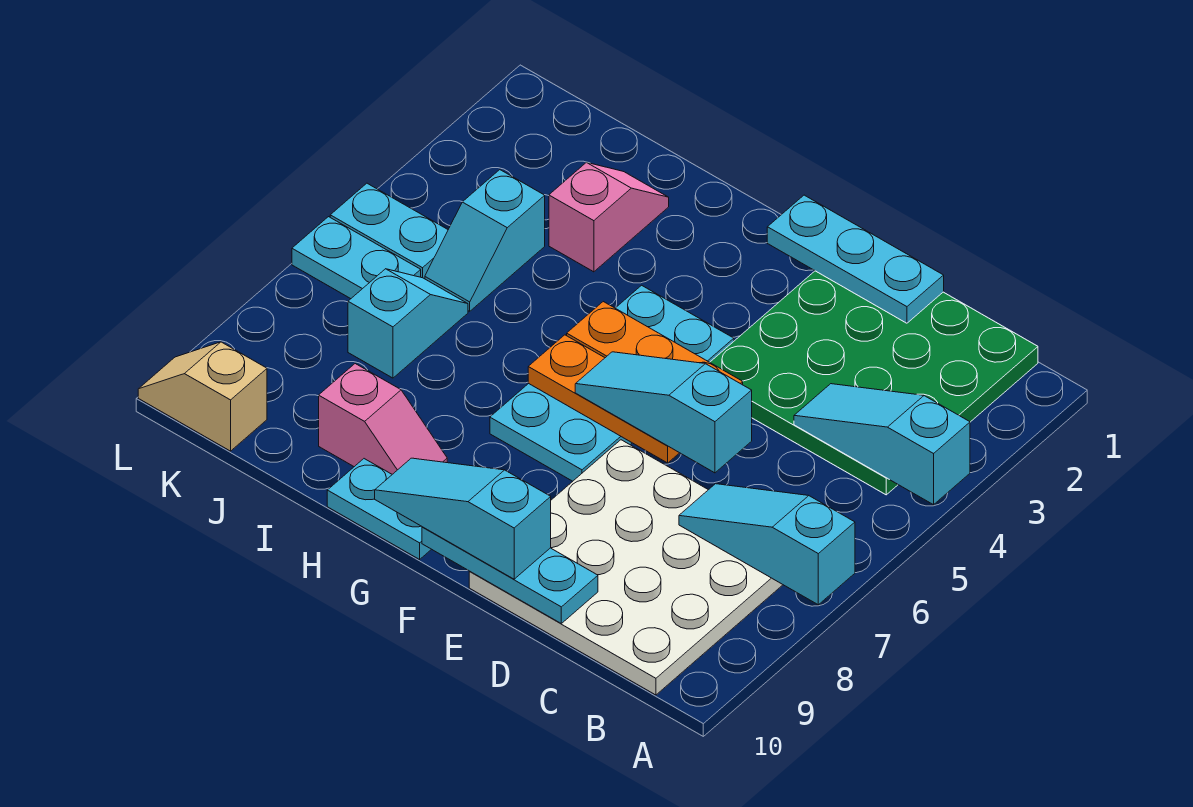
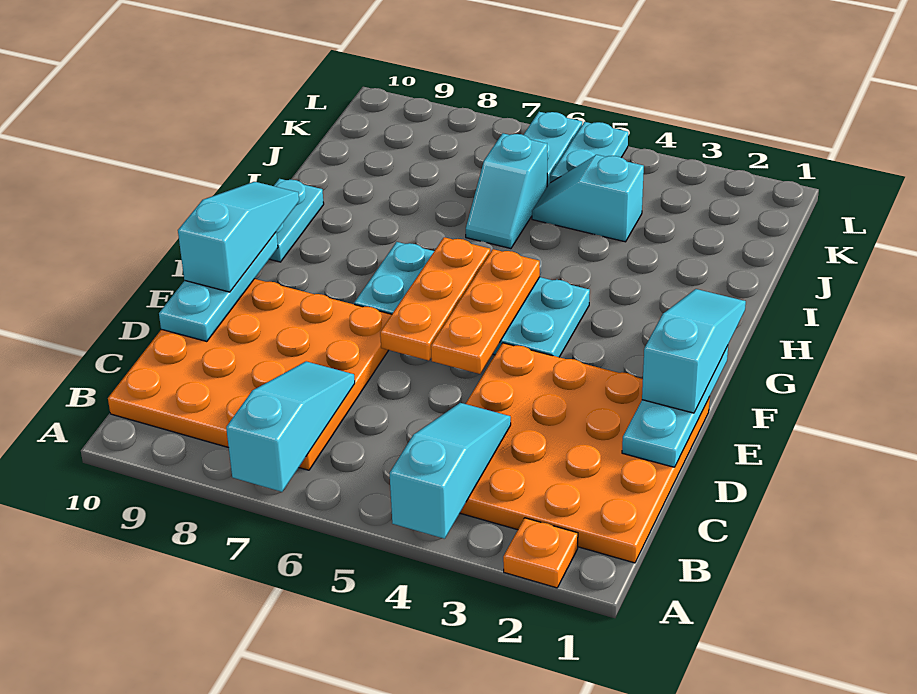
none -> orange plate A2 level 1
green plate B1:E4 level 1 -> orange plate B1:E4 level 1
white plate B7:E10 level 1 -> orange plate B7:E10 level 1
cyan slope D6:F6 level 3 top D -> cyan slope E1:G1 level 3 top E
pink slope H9:I9 level 1 top I -> none
pink slope I2:I3 level 1 top 3 -> none
cyan slope J6:J7 level 1 top 7 -> cyan slope I6:J6 level 1 top J
tan slope K10:L10 level 1 top K -> none

